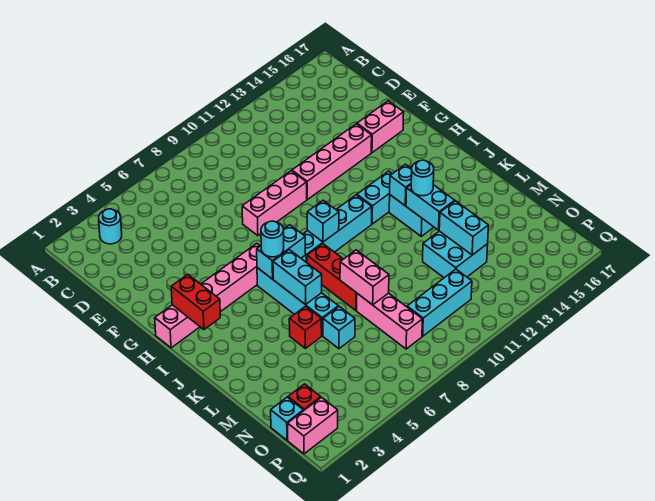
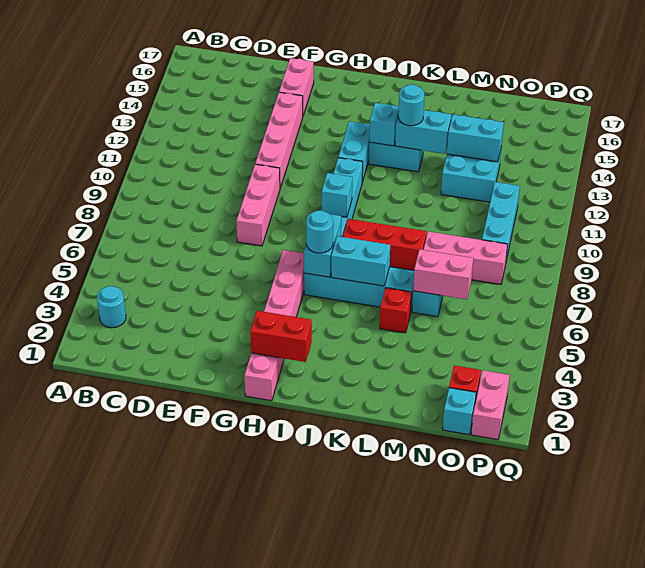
pink brick L8:M8 level 2 -> pink brick M6:N6 level 2

